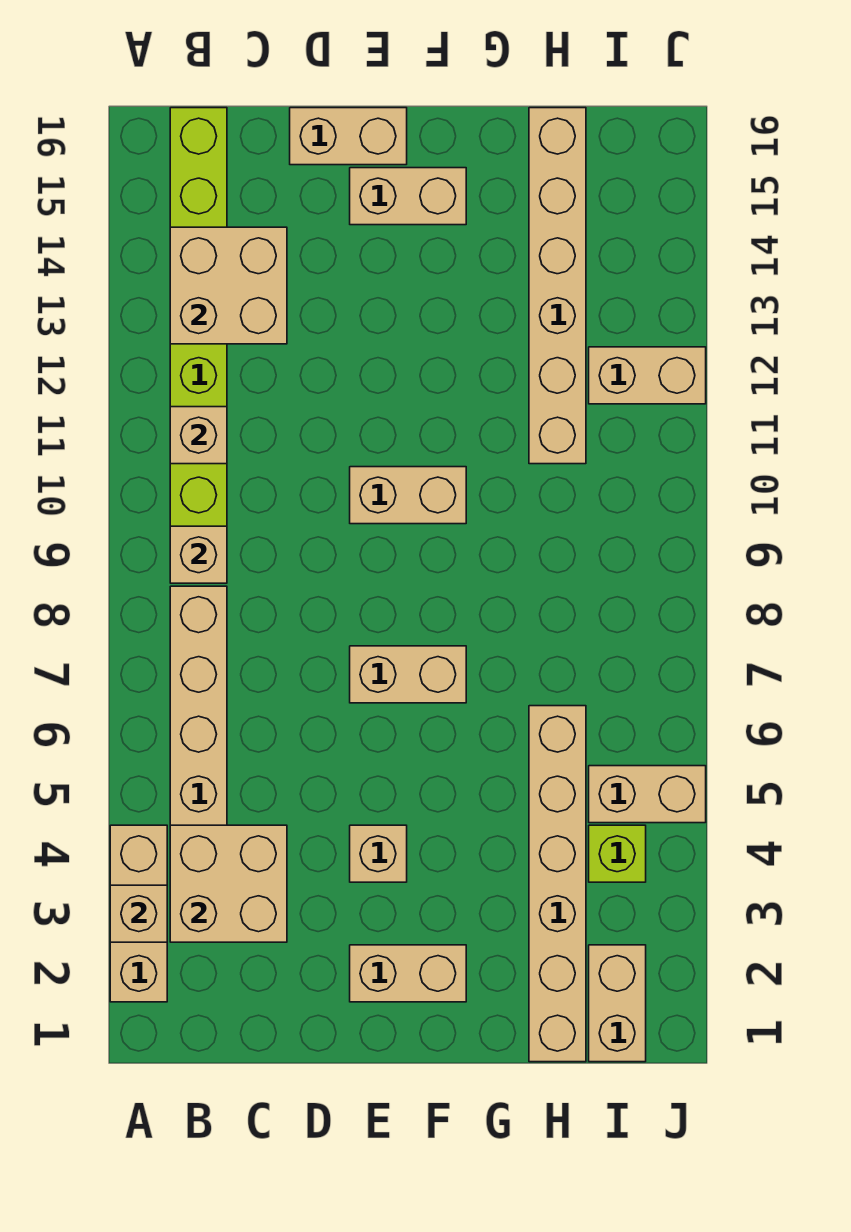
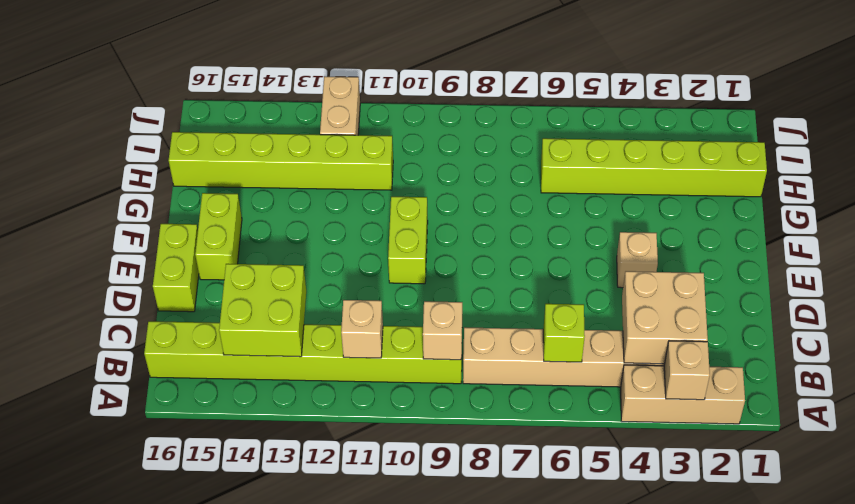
tan brick B13:C14 level 2 -> lime brick B13:C14 level 2
tan brick D16:E16 level 1 -> lime brick D16:E16 level 1
tan brick E2:F2 level 1 -> none
tan brick E7:F7 level 1 -> none
tan brick E10:F10 level 1 -> lime brick E10:F10 level 1
tan brick E15:F15 level 1 -> lime brick E15:F15 level 1
tan brick H1:H6 level 1 -> lime brick H1:H6 level 1
tan brick H11:H16 level 1 -> lime brick H11:H16 level 1
tan brick I1:I2 level 1 -> none
lime brick I4 level 1 -> lime brick B6 level 2
tan brick I5:J5 level 1 -> none

